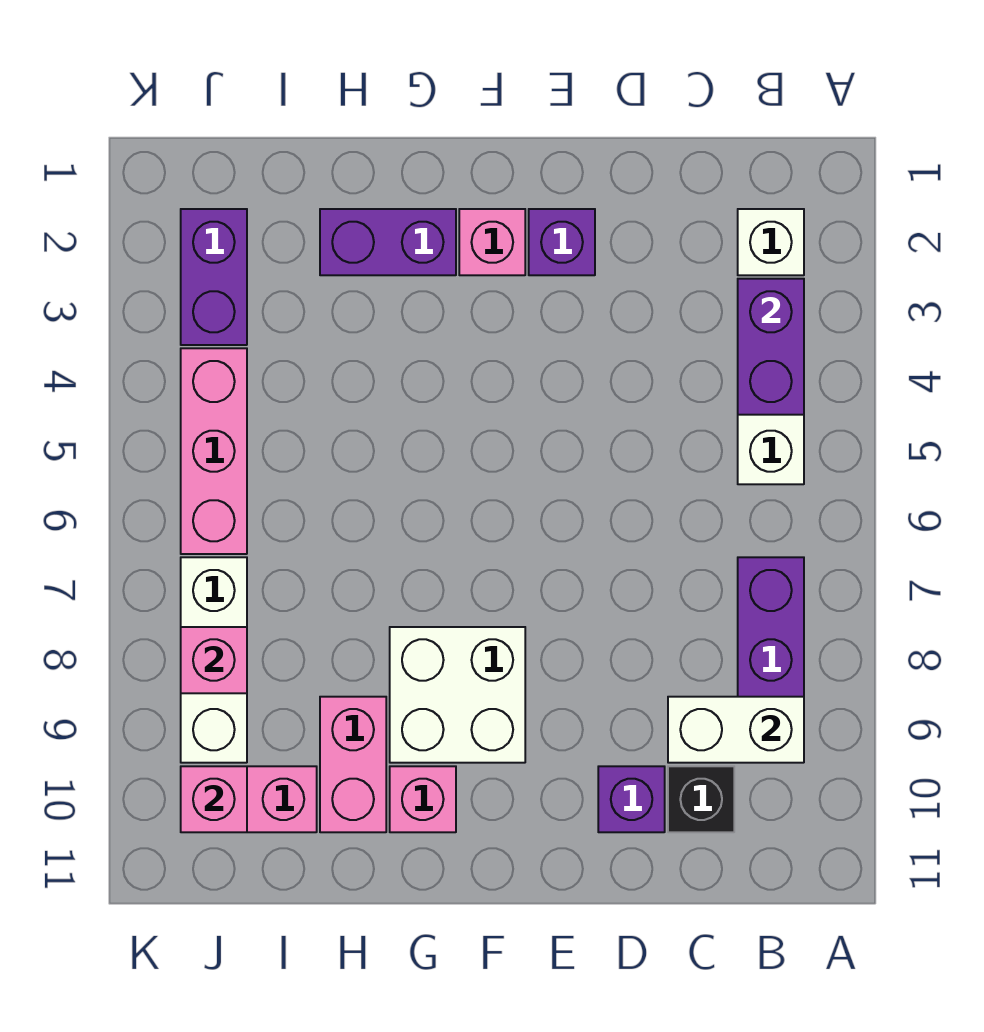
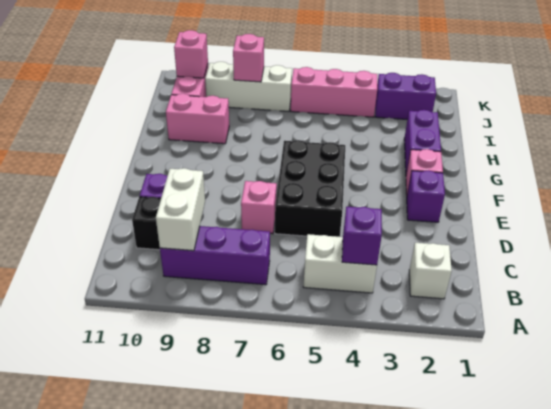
purple brick B3:B4 level 2 -> purple brick B4 level 2
none -> black brick D5:F6 level 1
white brick F8:G9 level 1 -> none
pink brick G10 level 1 -> pink brick D7 level 1

